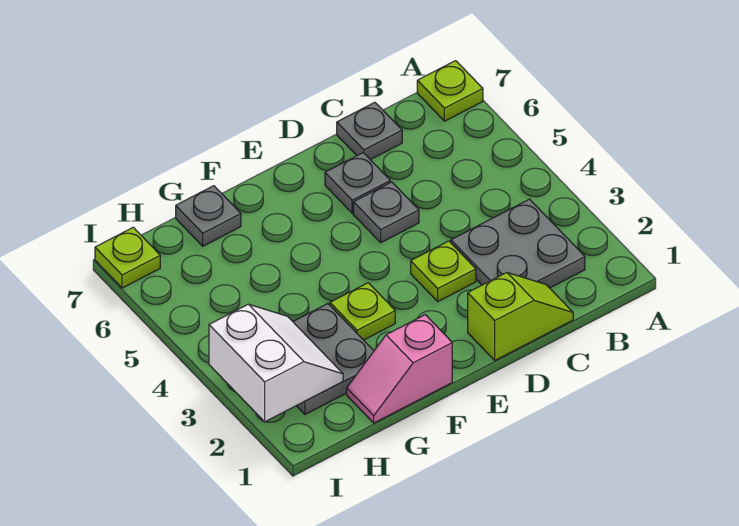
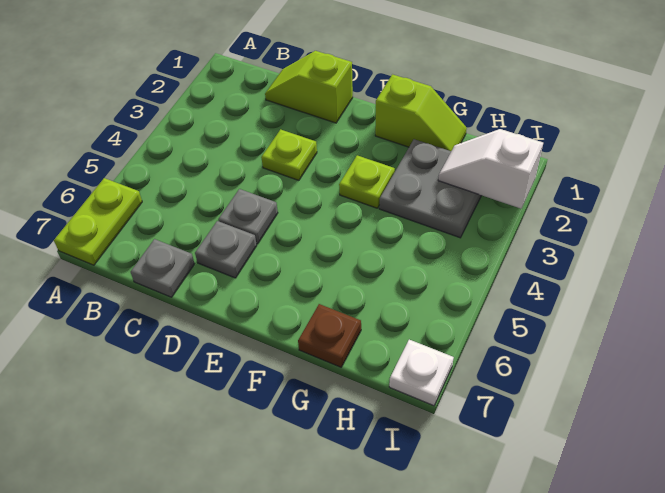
lime plate A7 level 1 -> lime plate A6:A7 level 1
grey plate B2:C3 level 1 -> none
pink slope F1:G1 level 1 top F -> lime slope F1:G1 level 1 top F
grey plate G7 level 1 -> brown plate G7 level 1
white slope H2:I3 level 2 top I -> white slope H2:I2 level 2 top I
lime plate I7 level 1 -> white plate I7 level 1

